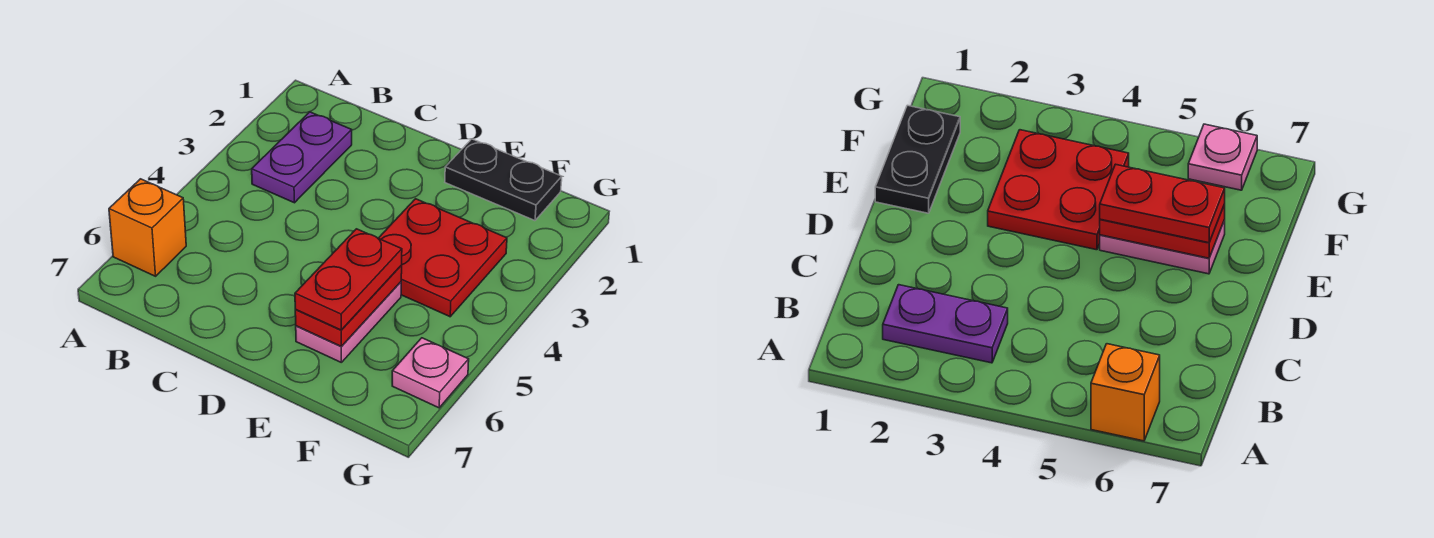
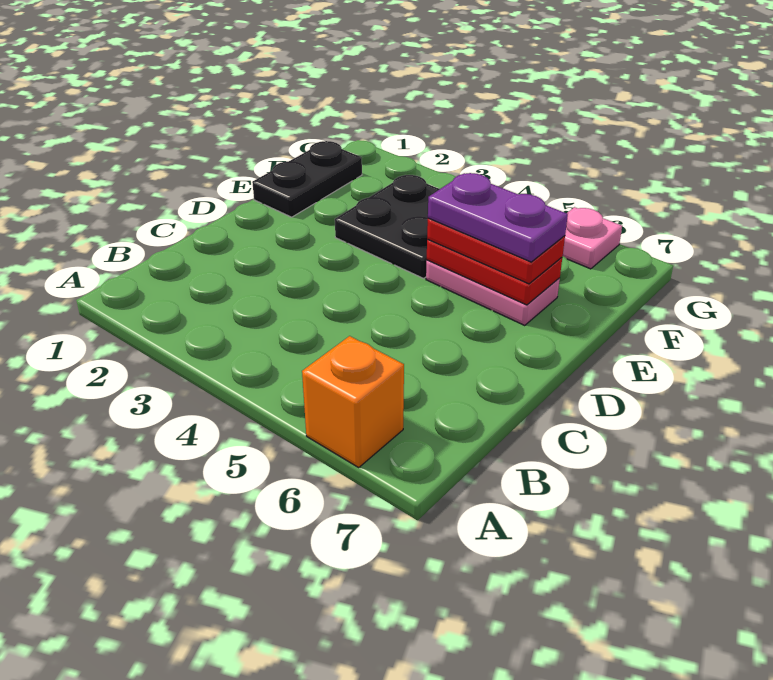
purple plate B2:B3 level 1 -> purple plate E5:E6 level 4
red plate E3:F4 level 1 -> black plate E3:F4 level 1

